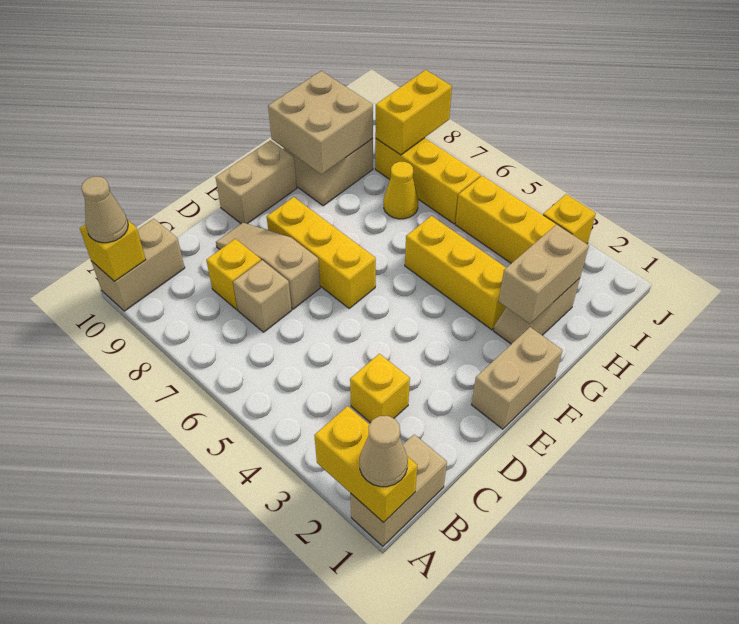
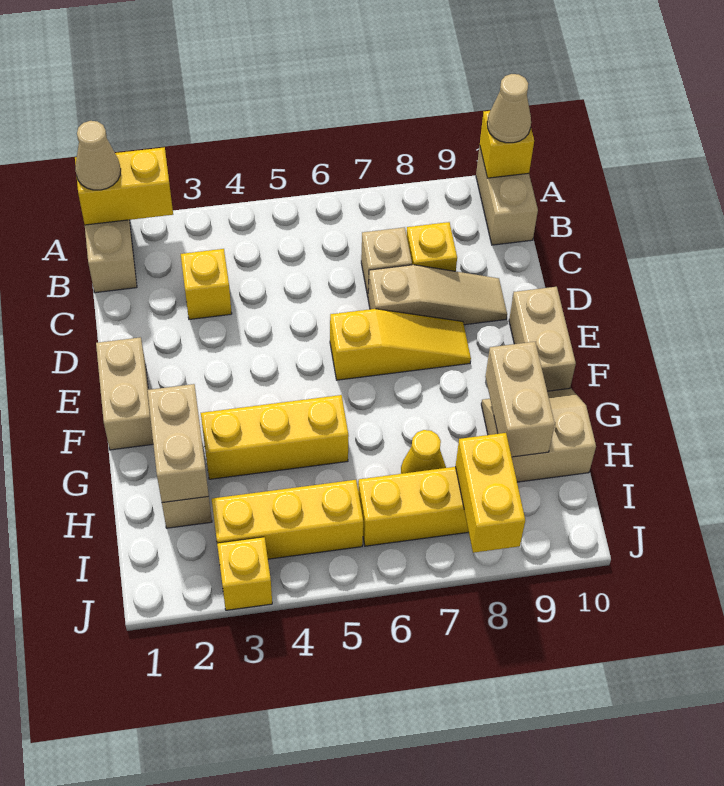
yellow brick E6:E8 level 1 -> yellow slope E6:E8 level 1 top 6
tan brick G9:H10 level 2 -> tan brick G9:H9 level 2

